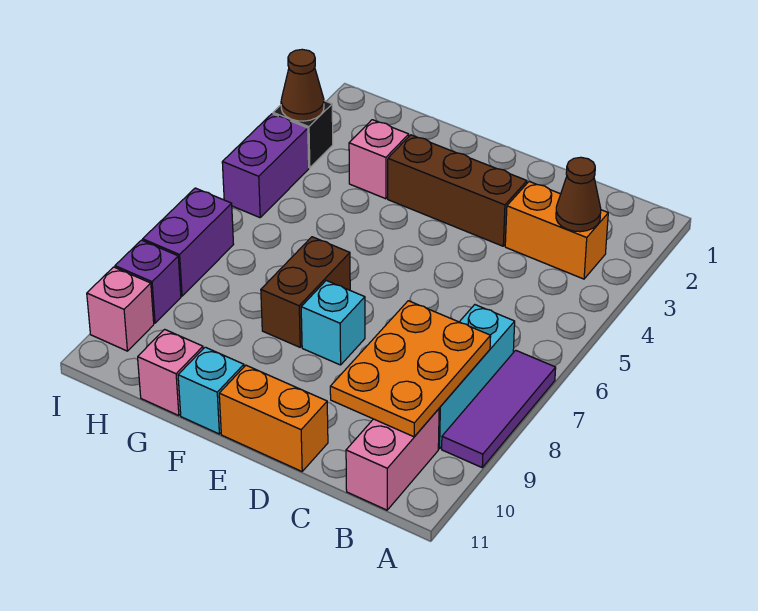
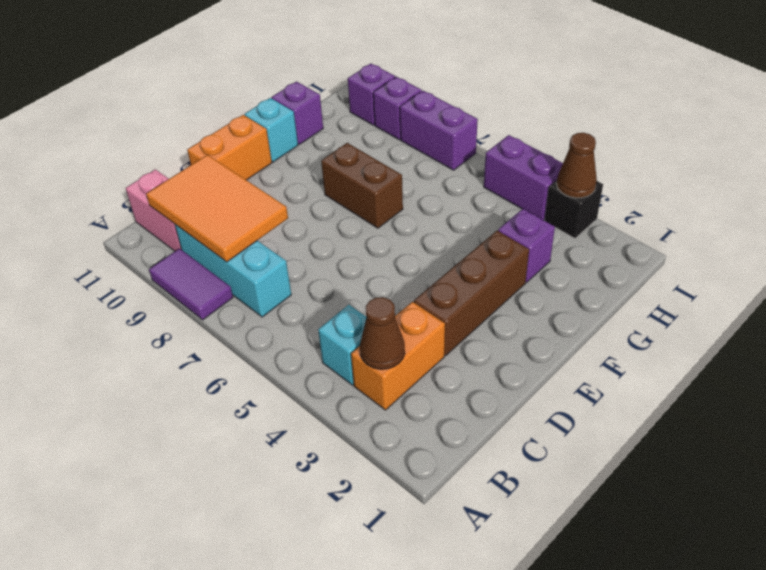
purple tile A7:A9 level 1 -> purple tile A8:A9 level 1
orange plate B8:C10 level 2 -> orange tile B8:C10 level 2
cyan brick E8 level 1 -> cyan brick B4 level 1
pink brick G3 level 1 -> purple brick G3 level 1
pink brick G11 level 1 -> purple brick G11 level 1
pink brick I10 level 1 -> purple brick I10 level 1

